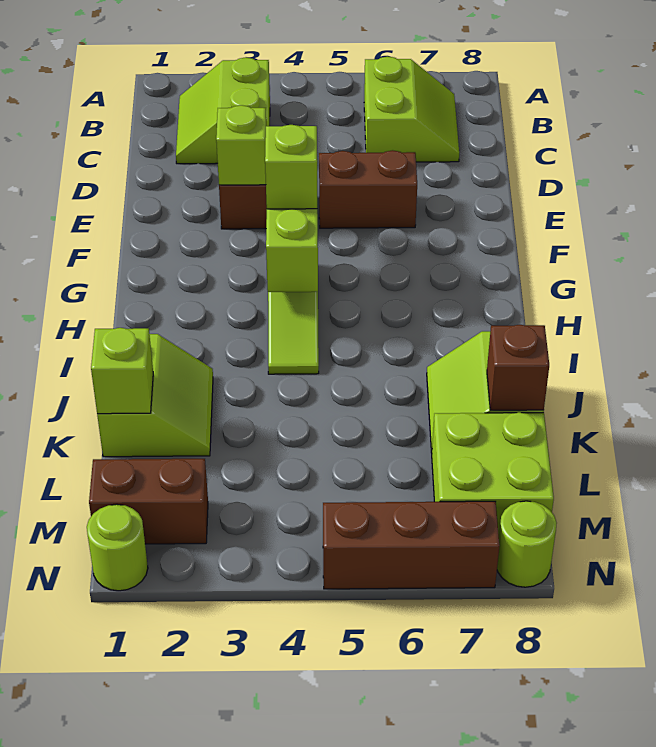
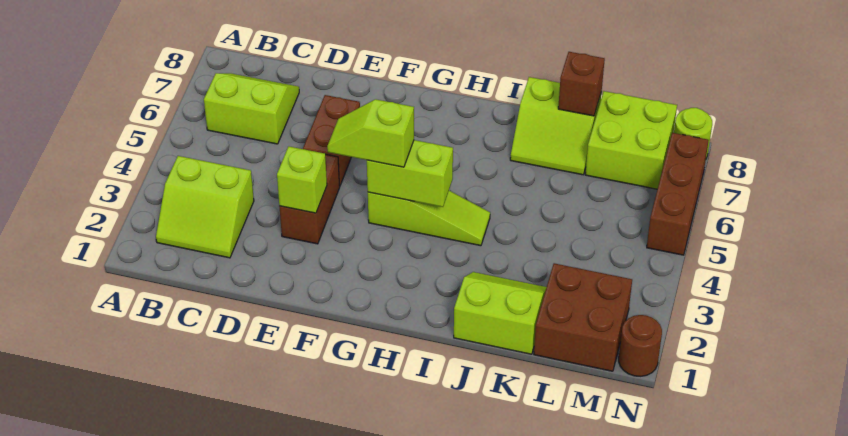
lime brick K1 level 2 -> none
brown brick M1:M2 level 1 -> brown brick L1:M2 level 1
lime round brick N1 level 1 -> brown round brick N1 level 1

